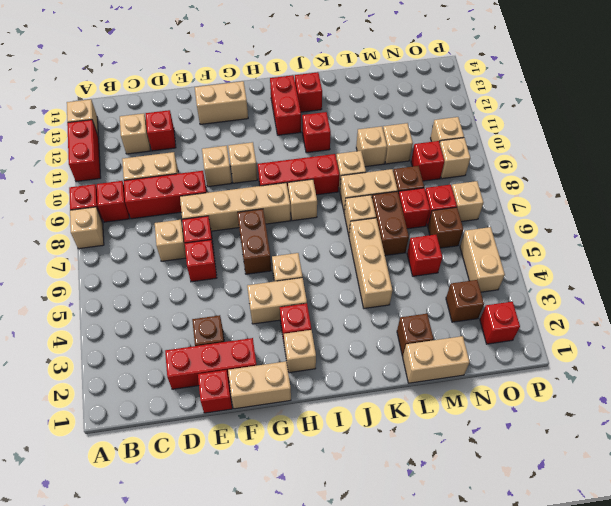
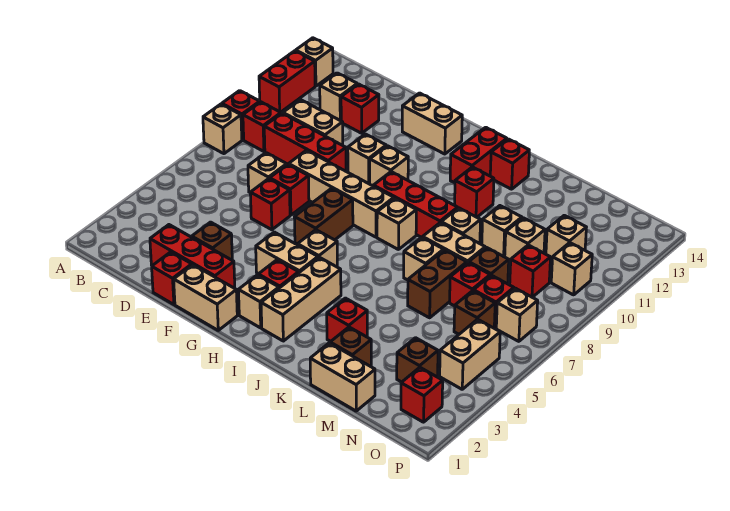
tan brick K4:K6 level 1 -> tan brick I2:I4 level 1
red brick M5 level 1 -> red brick K3 level 1
tan brick O9 level 1 -> tan brick N11 level 1

